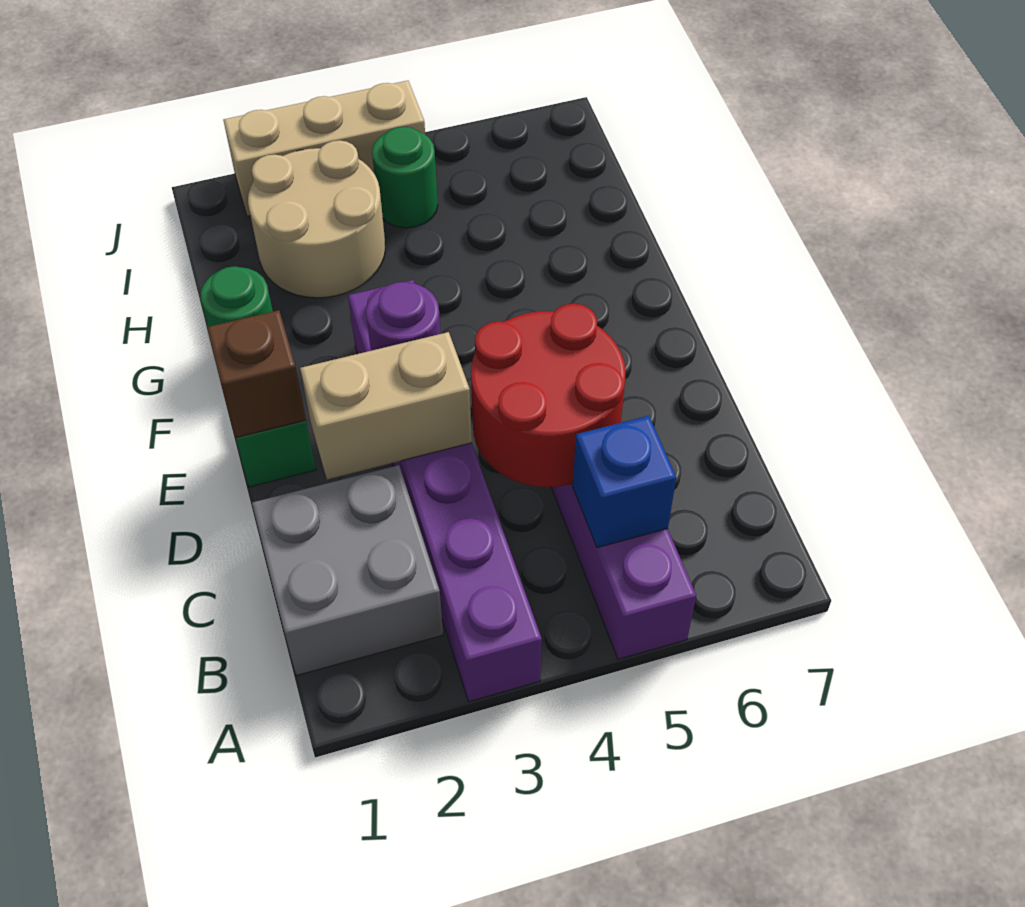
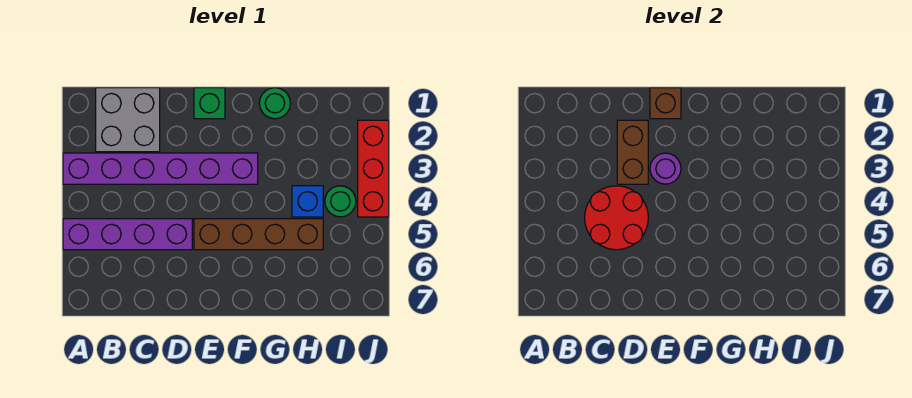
blue brick B5 level 2 -> blue brick H4 level 1
tan brick D2:D3 level 2 -> brown brick D2:D3 level 2
none -> brown brick E5:H5 level 1
tan round brick H2:I3 level 1 -> none
tan brick J2:J4 level 1 -> red brick J2:J4 level 1

